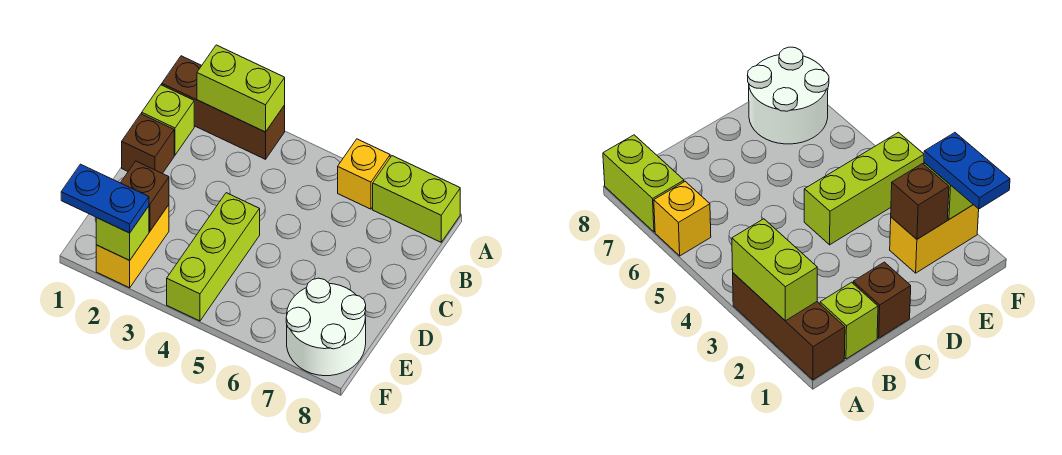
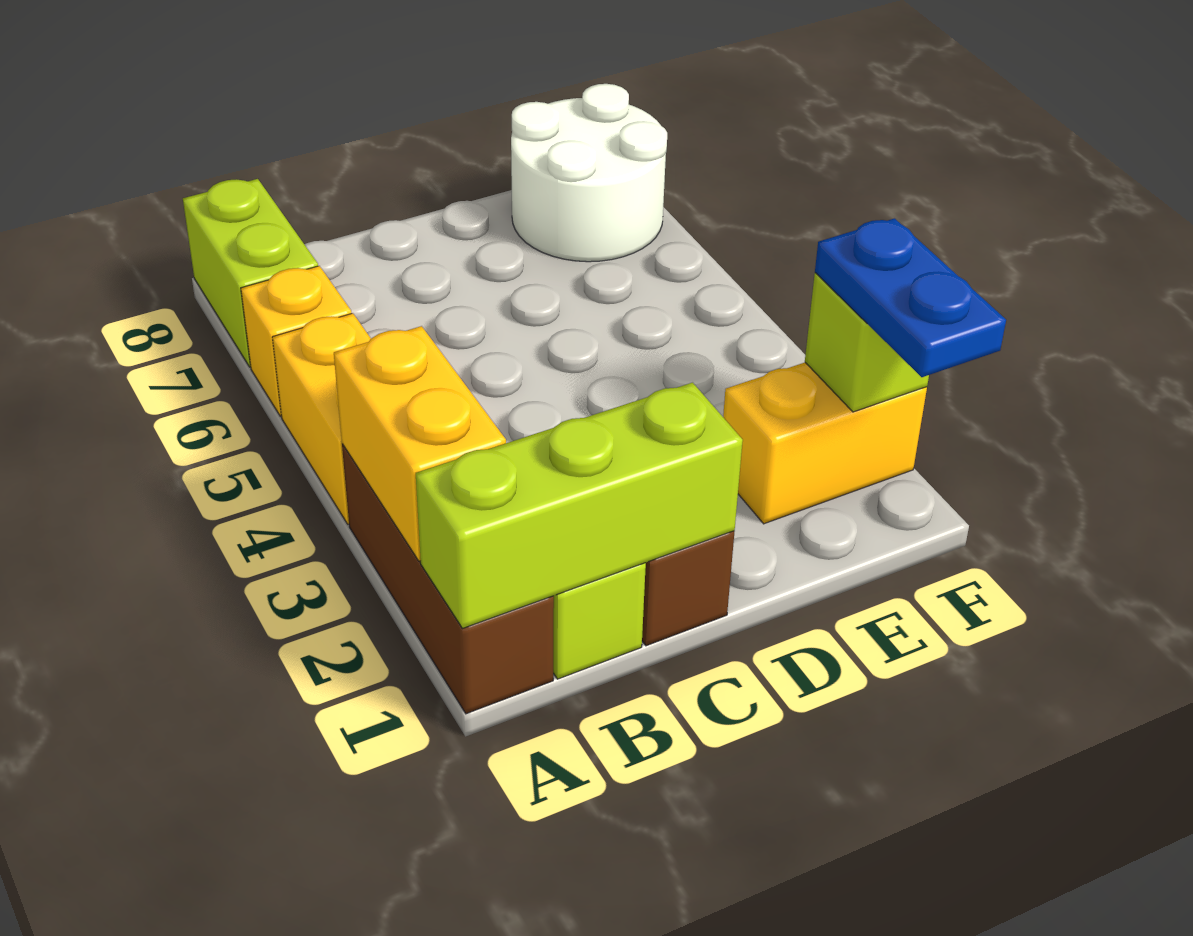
lime brick A2:A3 level 2 -> yellow brick A2:A3 level 2
none -> yellow brick A4:A5 level 1
lime brick D4:F4 level 1 -> lime brick A1:C1 level 2
brown brick E2 level 2 -> none

